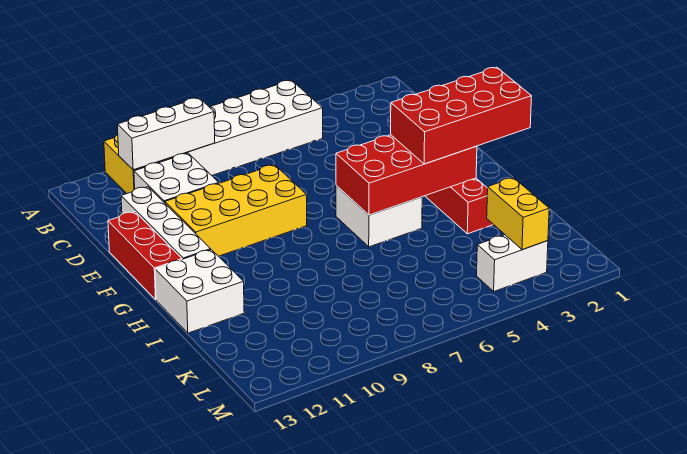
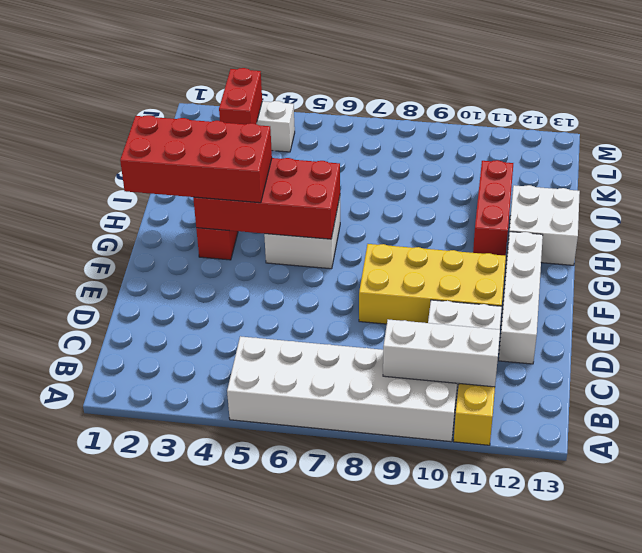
red brick E13:G13 level 1 -> red brick H11:J11 level 1
yellow brick K3:L3 level 2 -> red brick K3:L3 level 2

